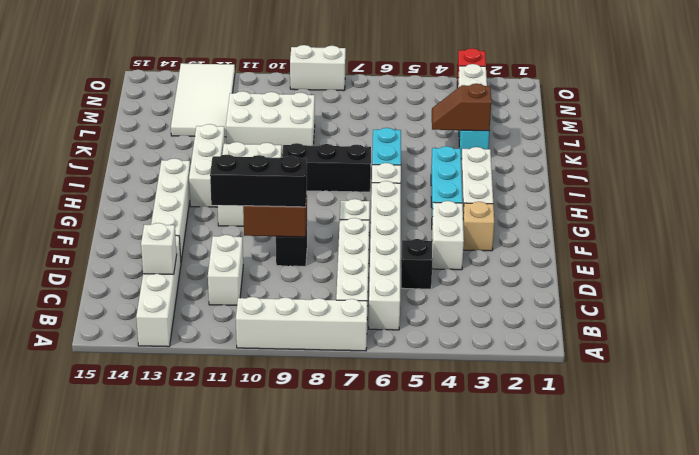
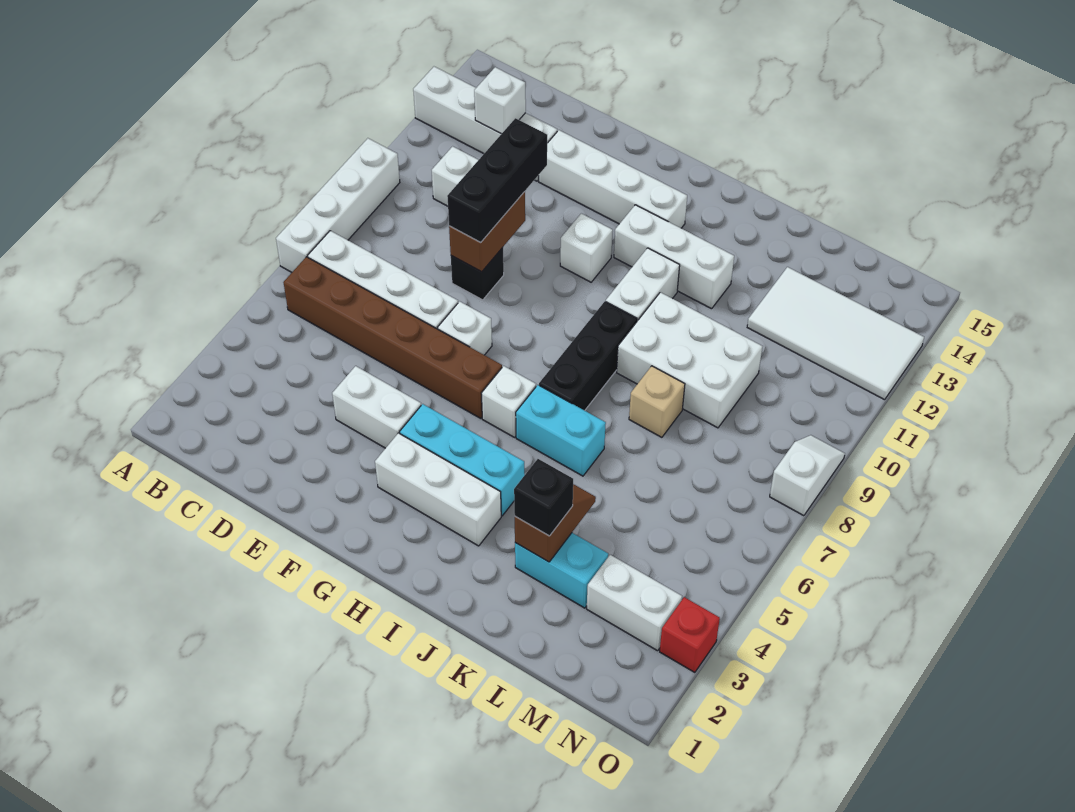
white brick B6:G6 level 1 -> brown brick B6:G6 level 1
black brick D5 level 1 -> black brick K3 level 3
tan brick F3 level 1 -> tan brick K8 level 1
white brick K9:L11 level 1 -> white brick J9:L10 level 1
white brick O8:O9 level 1 -> white slope O8:O9 level 1 top 8

